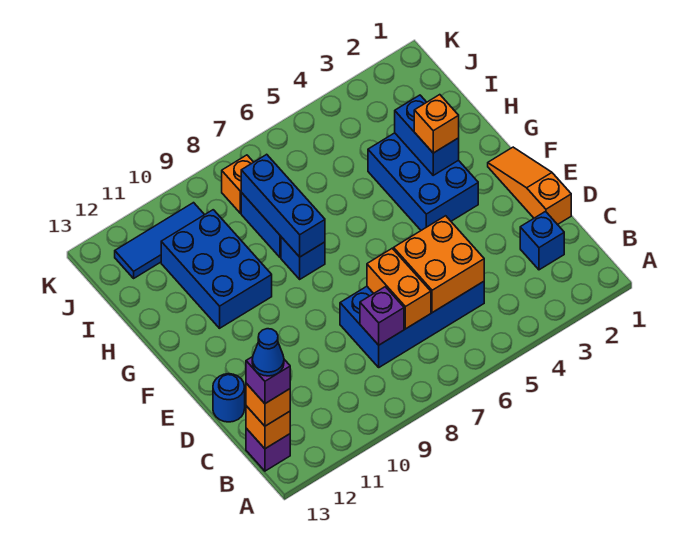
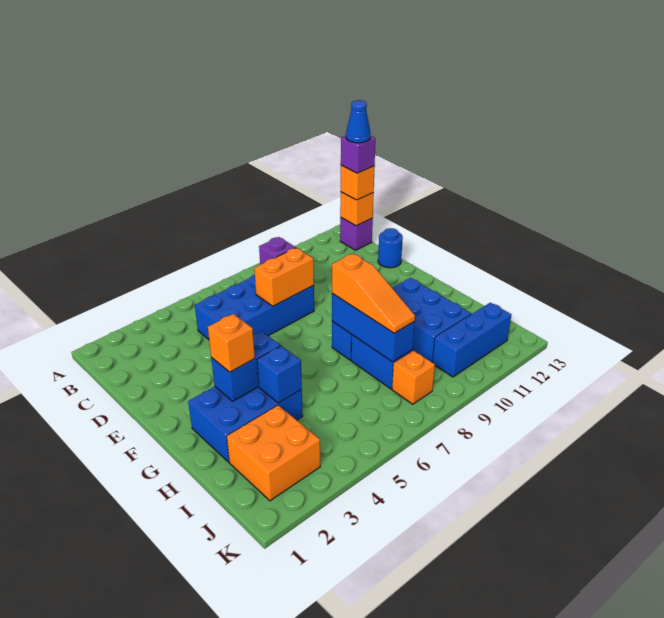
blue brick C2 level 1 -> blue brick H4 level 2
orange brick C5:D6 level 2 -> orange brick I2:J3 level 1
orange brick C7:D7 level 2 -> orange brick D7:D8 level 2
orange slope D1:F1 level 1 top D -> orange slope G8:I8 level 3 top G
blue brick F3:H4 level 1 -> blue brick G2:H4 level 1
blue brick G3:H3 level 2 -> blue brick G3:G4 level 2
blue tile J10:J12 level 1 -> blue brick J10:J12 level 1

